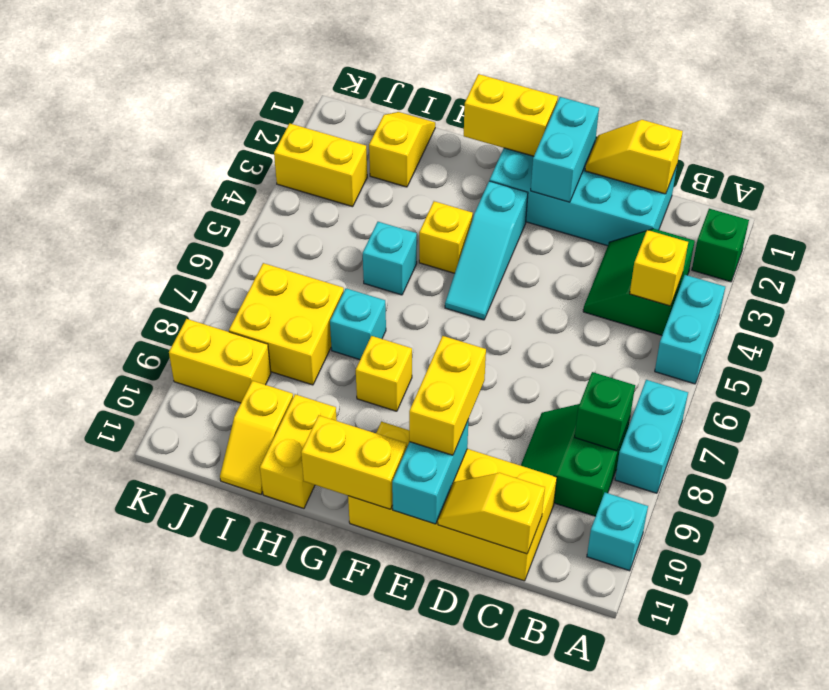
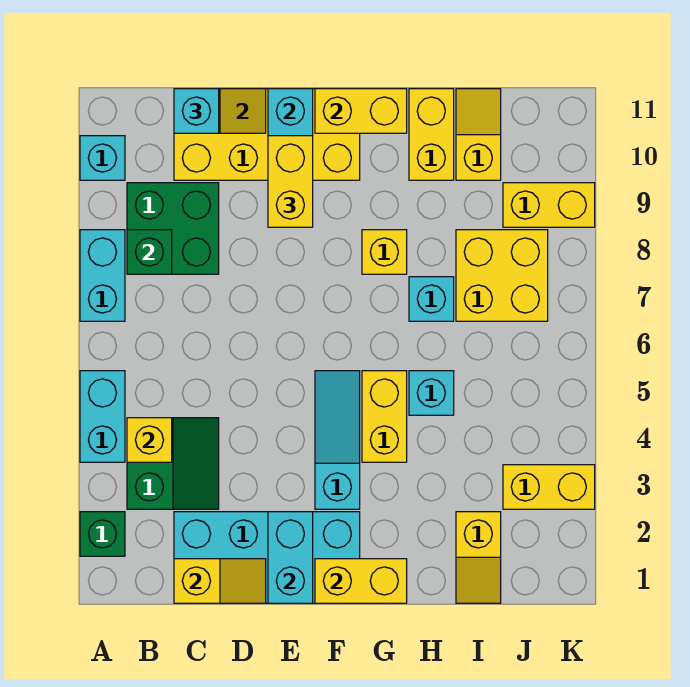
green slope B8:C9 level 1 top B -> green brick B8:C9 level 1
none -> cyan brick C11 level 3
yellow brick G4 level 1 -> yellow brick G4:G5 level 1

